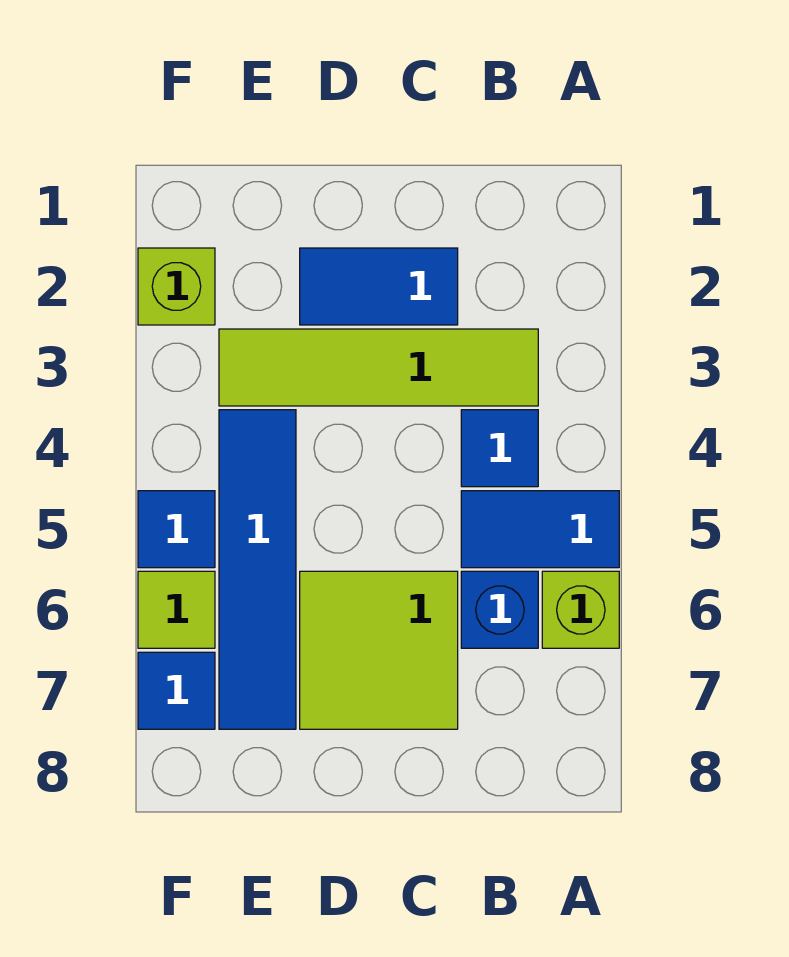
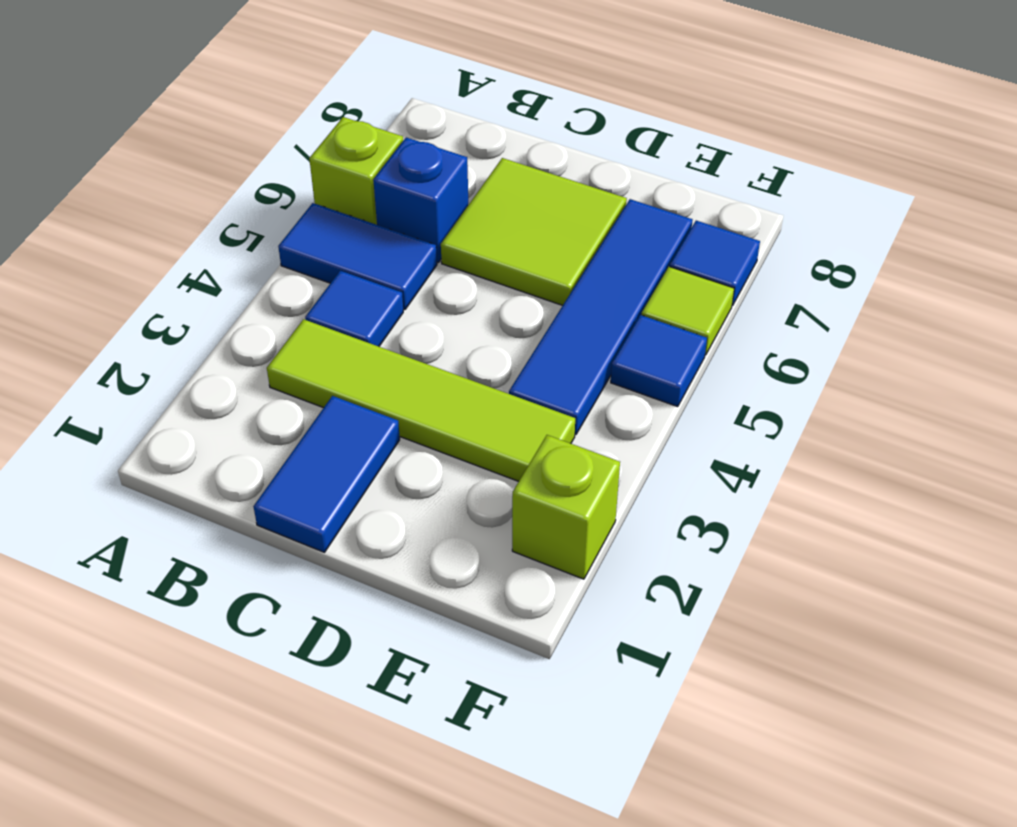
blue tile C2:D2 level 1 -> blue tile C1:C2 level 1

